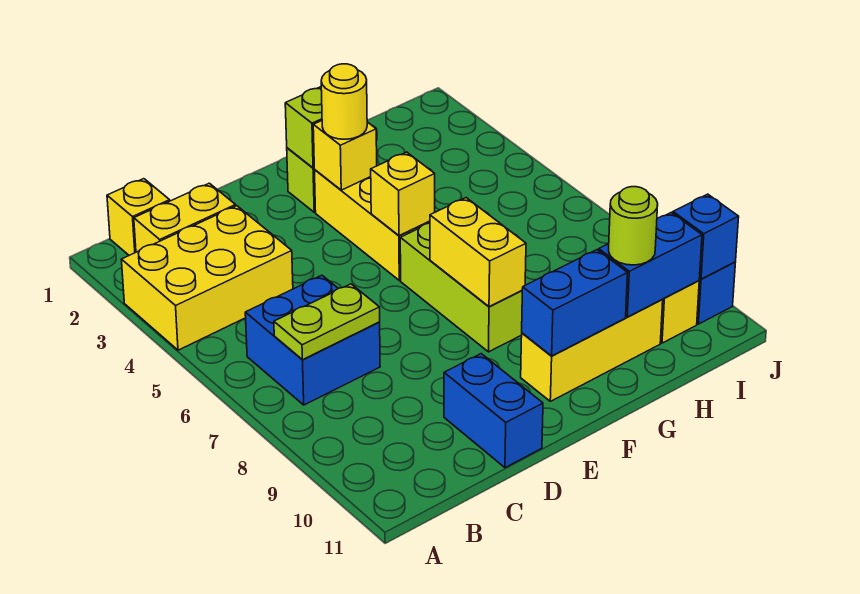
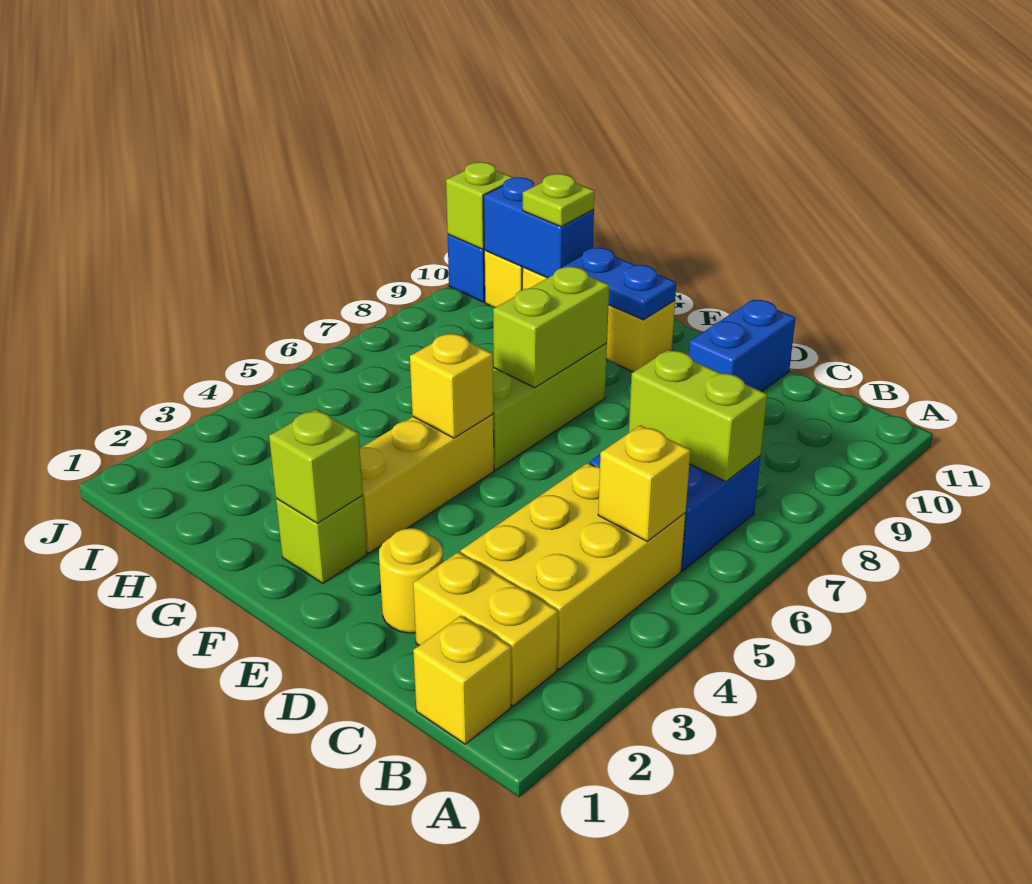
yellow brick A3:C4 level 1 -> yellow brick B3:C5 level 1
lime plate B7:C7 level 2 -> lime brick B7:C7 level 2
yellow brick F3 level 2 -> yellow brick B5 level 2
yellow round brick F3 level 3 -> yellow round brick D2 level 1
yellow brick F7:F8 level 2 -> lime brick F7:F8 level 2
blue brick F10:G10 level 2 -> blue plate F10:G10 level 2
lime round brick H10 level 3 -> lime plate H10 level 3
blue brick J10 level 2 -> lime brick J10 level 2

